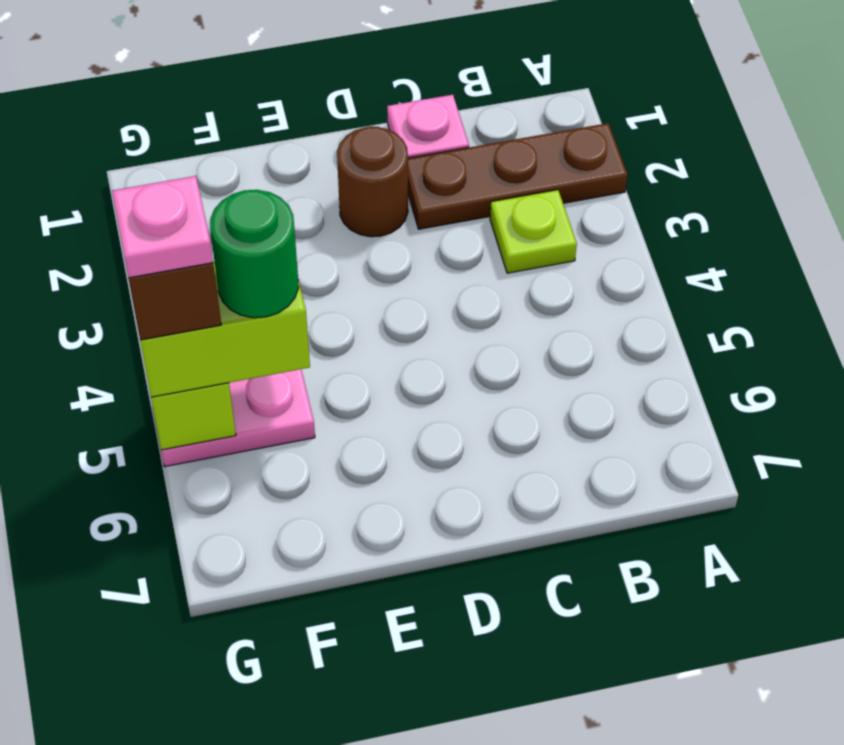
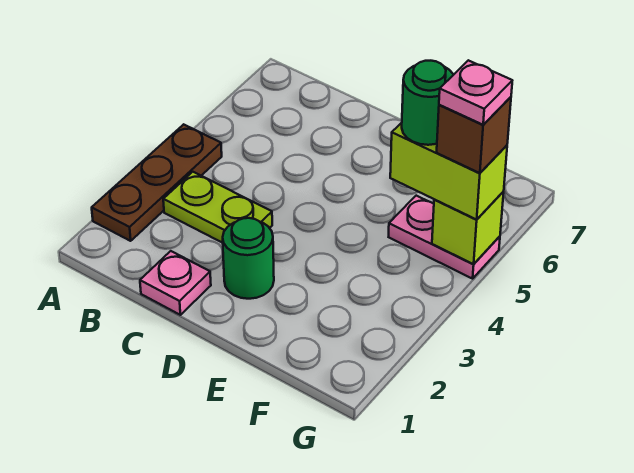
brown plate A2:C2 level 1 -> brown plate A2:A4 level 1
lime plate B3 level 1 -> lime plate B3:C3 level 1
brown round brick D2 level 1 -> green round brick D2 level 1

